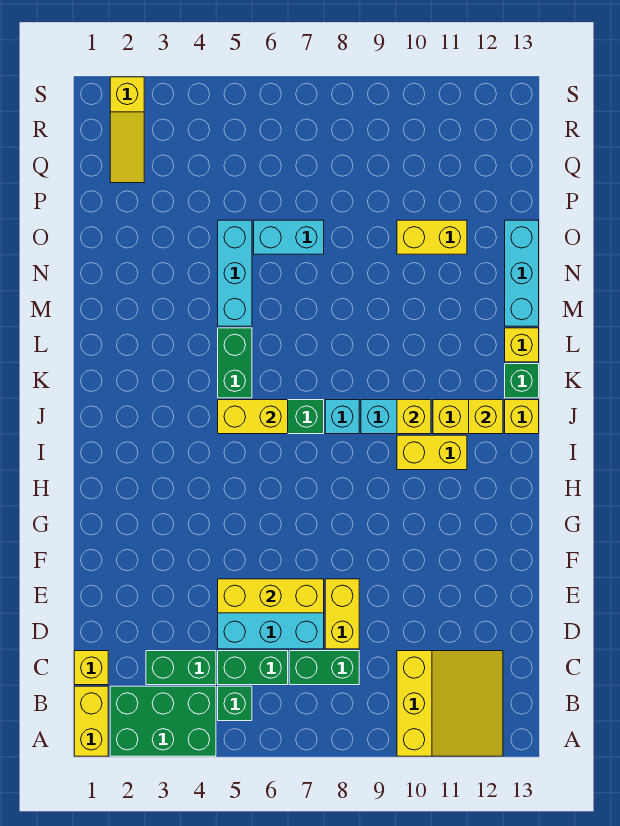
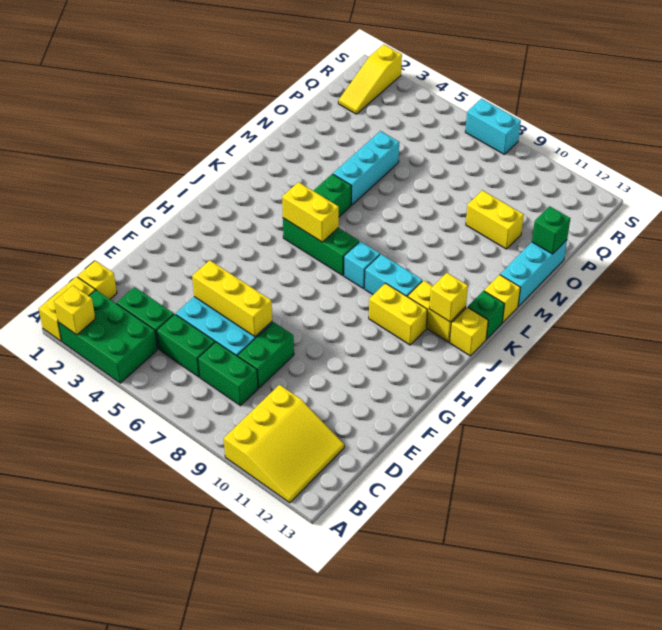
green brick B5 level 1 -> green brick O13 level 2
yellow brick D8:E8 level 1 -> green brick D8:E8 level 1
yellow brick J10 level 2 -> yellow brick A2 level 2
cyan brick O6:O7 level 1 -> cyan brick S7:S8 level 1

